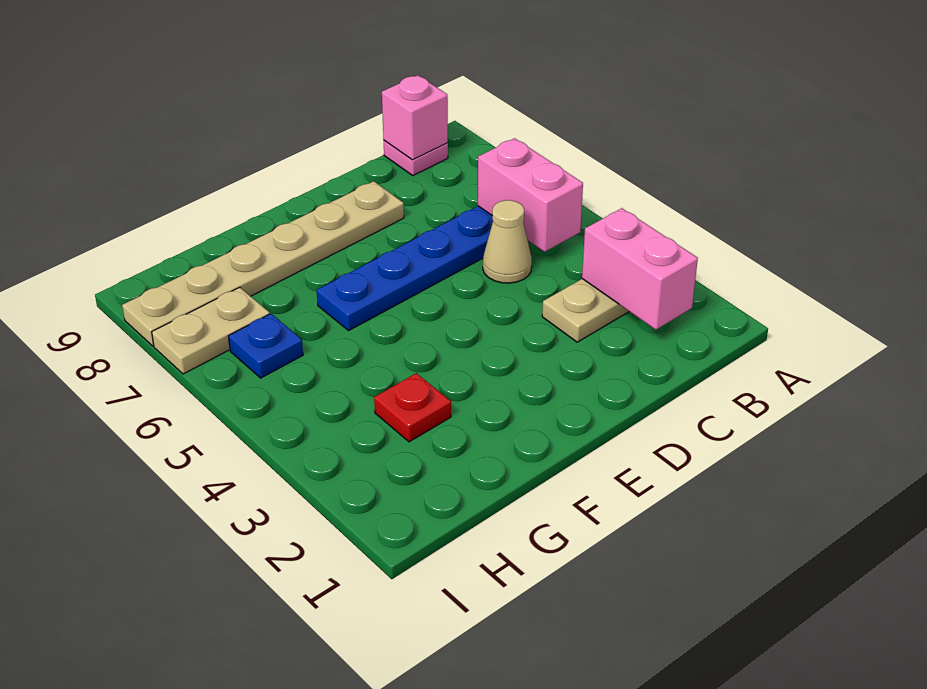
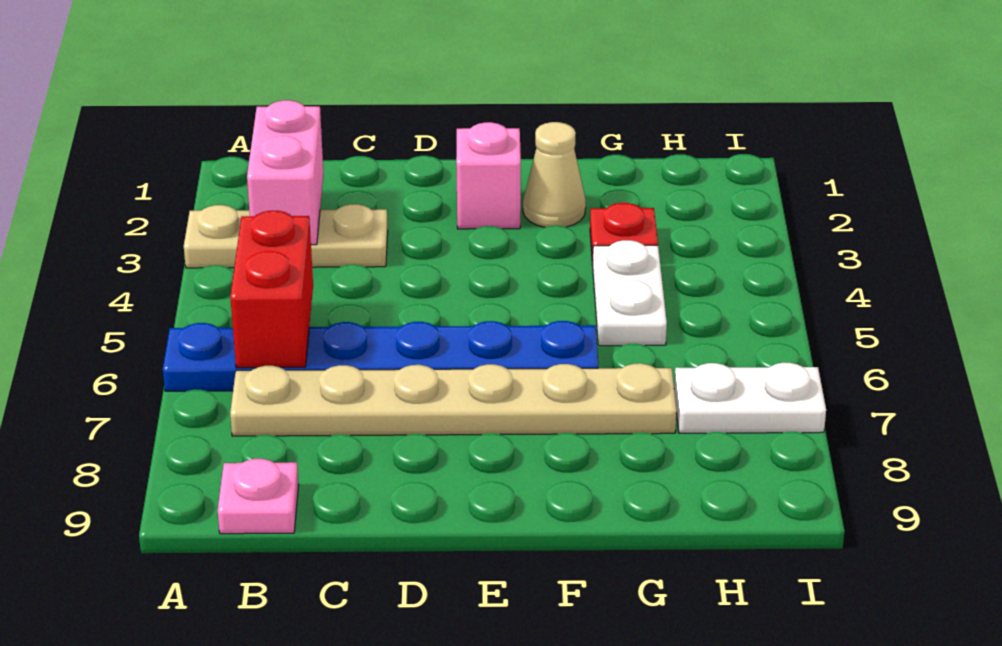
pink brick B5:B6 level 2 -> red brick B5:B6 level 2
pink brick B9 level 2 -> pink brick E2 level 1
tan cone C5 level 1 -> tan cone F2 level 1
tan plate D8:I8 level 1 -> tan plate B7:G7 level 1
none -> white plate G4:G5 level 1
blue plate H6 level 1 -> none
tan plate H7:I7 level 1 -> white plate H7:I7 level 1

